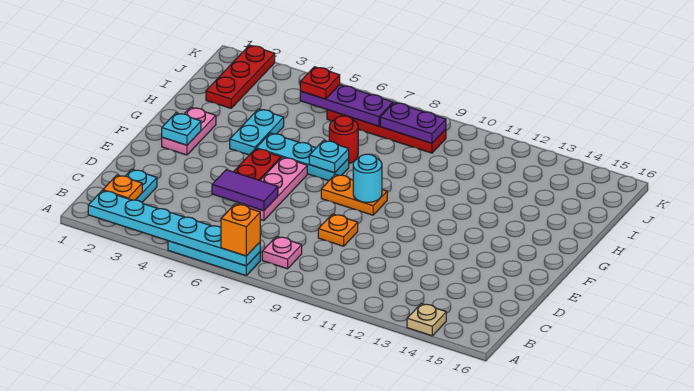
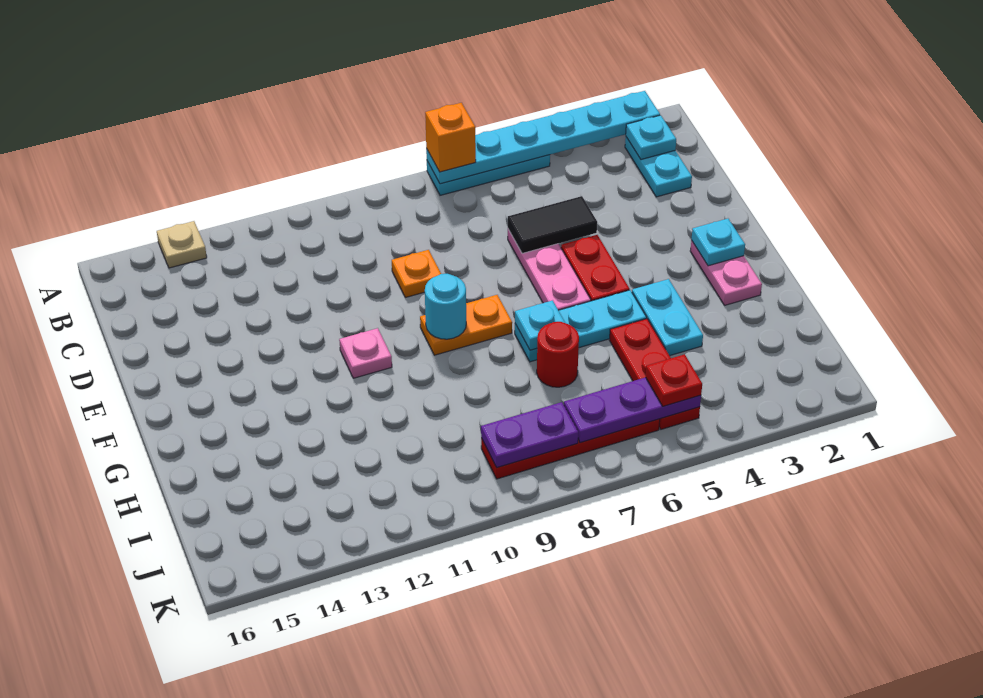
orange plate B2 level 2 -> cyan plate B2 level 2
pink plate B8 level 1 -> pink plate F11 level 1
purple tile D5:D6 level 2 -> black tile D5:D6 level 2
red plate I2:K2 level 1 -> red plate H5:J5 level 1

